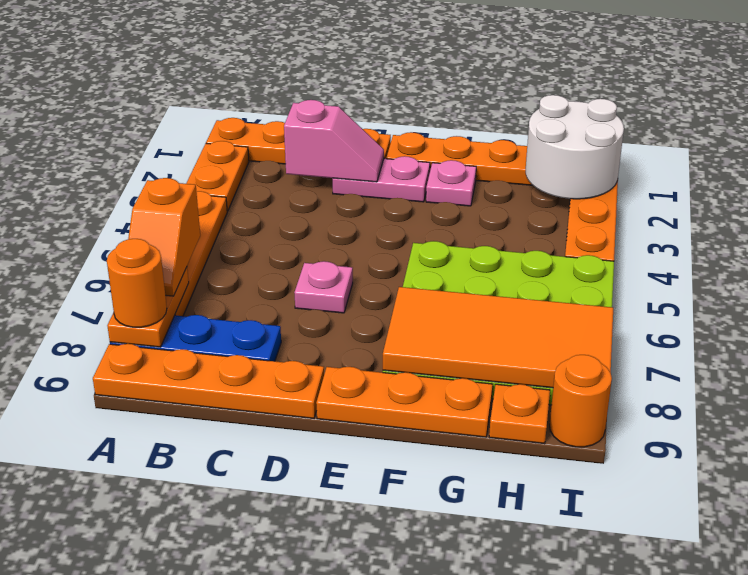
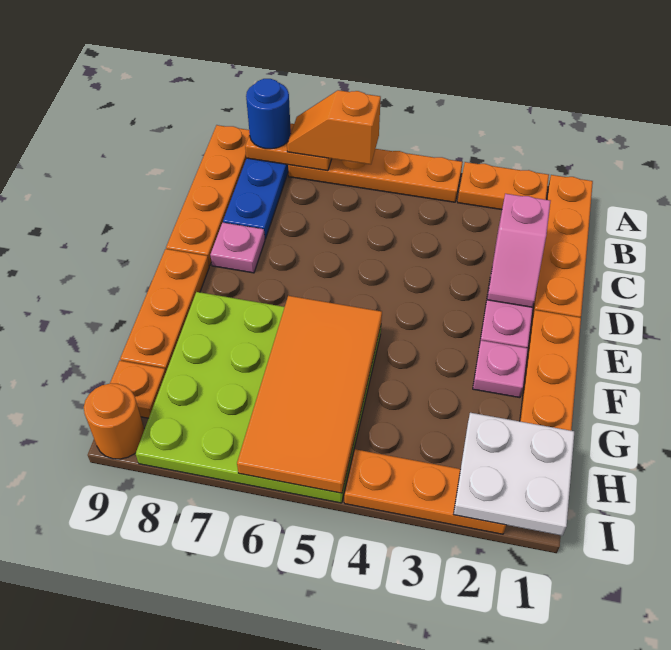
orange round brick A8 level 3 -> blue round brick A8 level 3
pink plate D6 level 1 -> pink plate D8 level 1
orange tile F7:I8 level 2 -> orange tile F5:I6 level 2
white round brick H1:I2 level 2 -> white plate H1:I2 level 2

